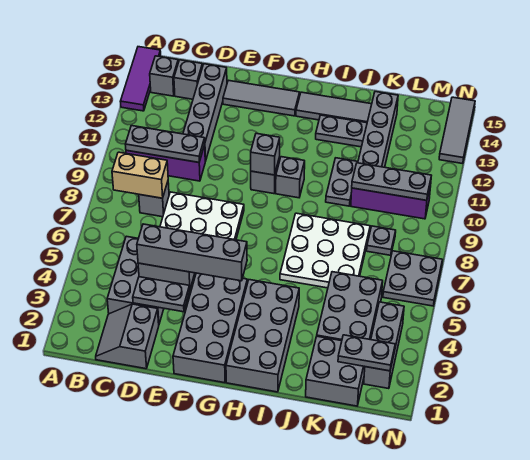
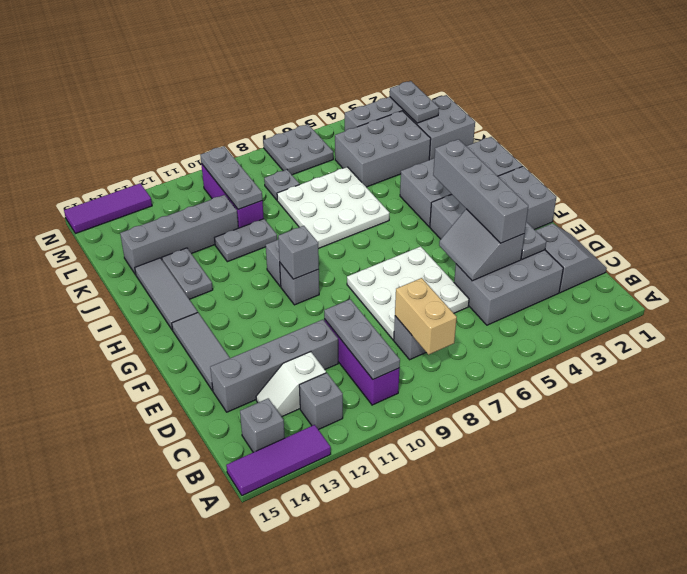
grey slope C1:D2 level 1 top D -> grey slope C1:D2 level 1 top 2
none -> white slope C12:C13 level 1 top 12
grey brick C14 level 1 -> grey brick B12 level 1
grey tile N13:N15 level 1 -> purple tile N13:N15 level 1

